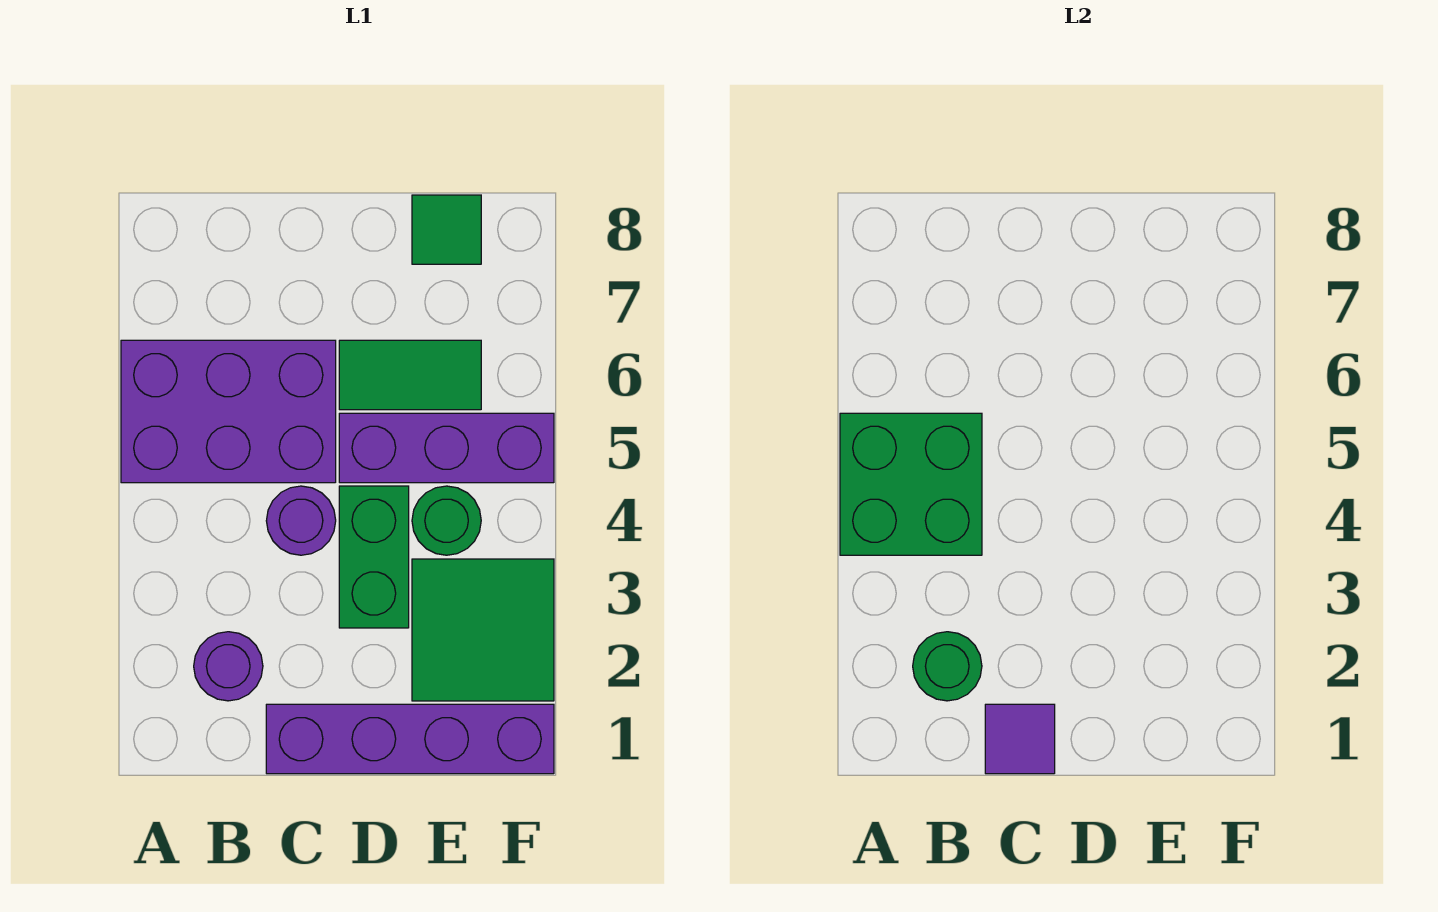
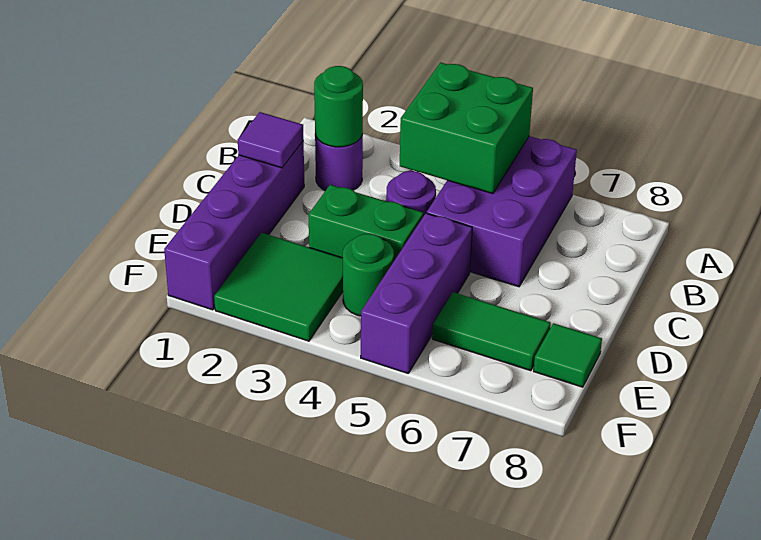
green tile D6:E6 level 1 -> green tile E6:E7 level 1

